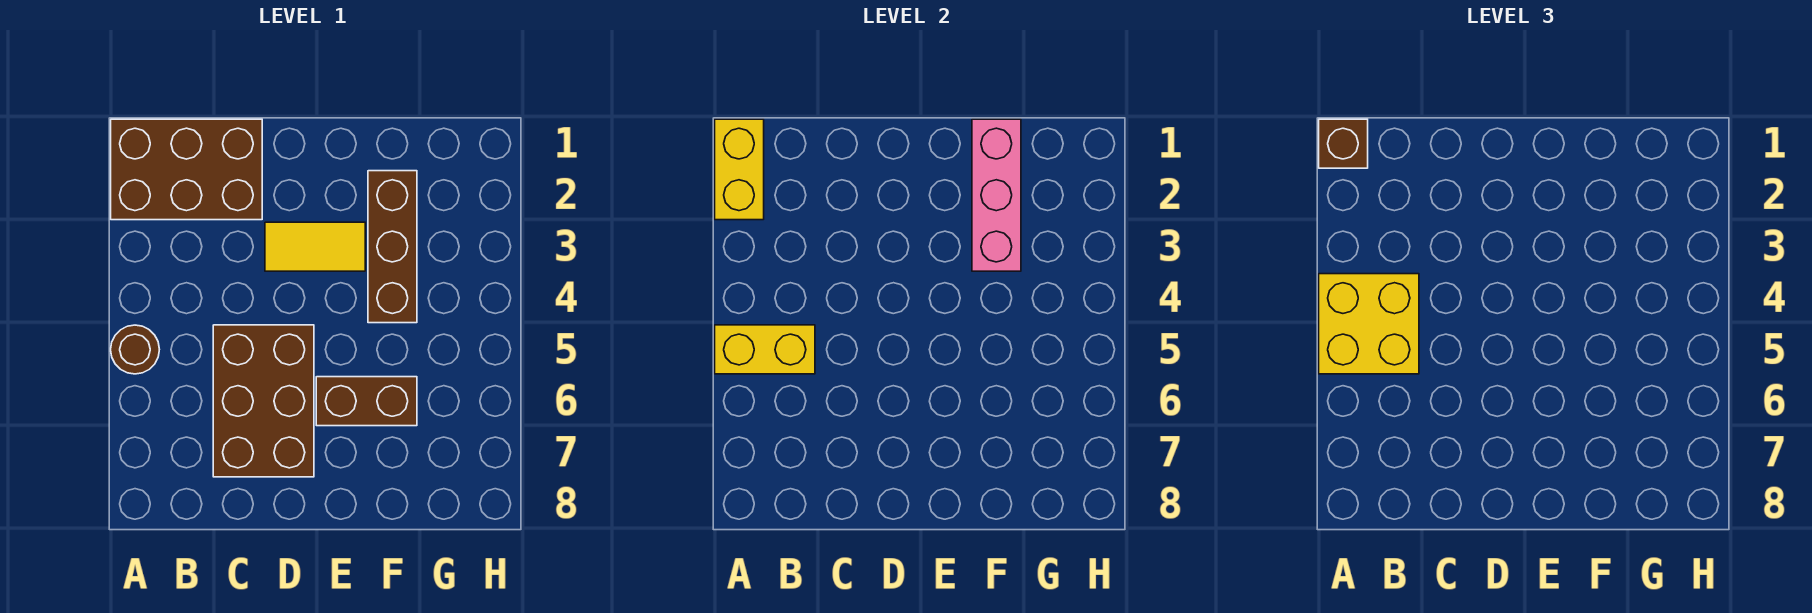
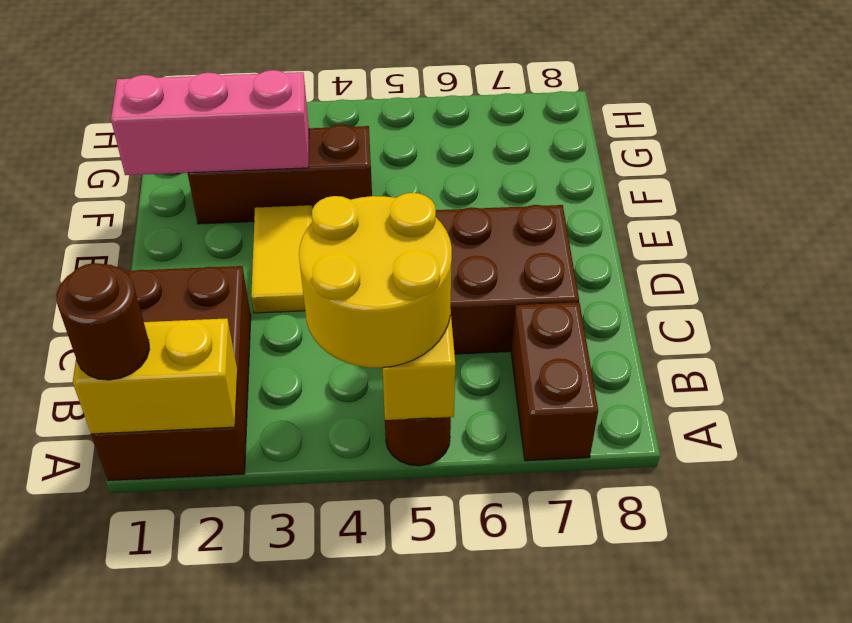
brown brick A1 level 3 -> brown round brick A1 level 3
yellow brick A4:B5 level 3 -> yellow round brick A4:B5 level 3
brown brick E6:F6 level 1 -> brown brick A7:B7 level 1

